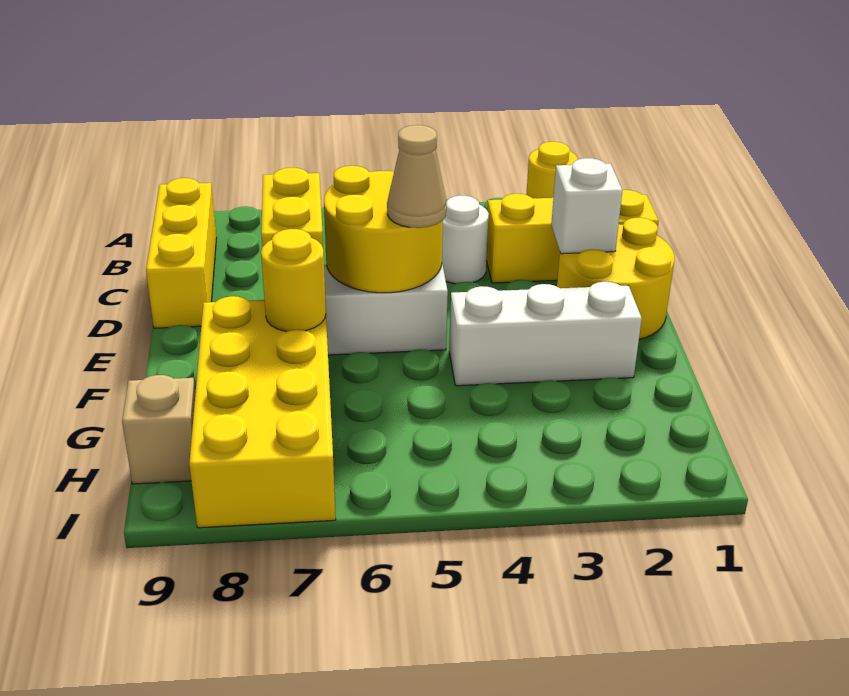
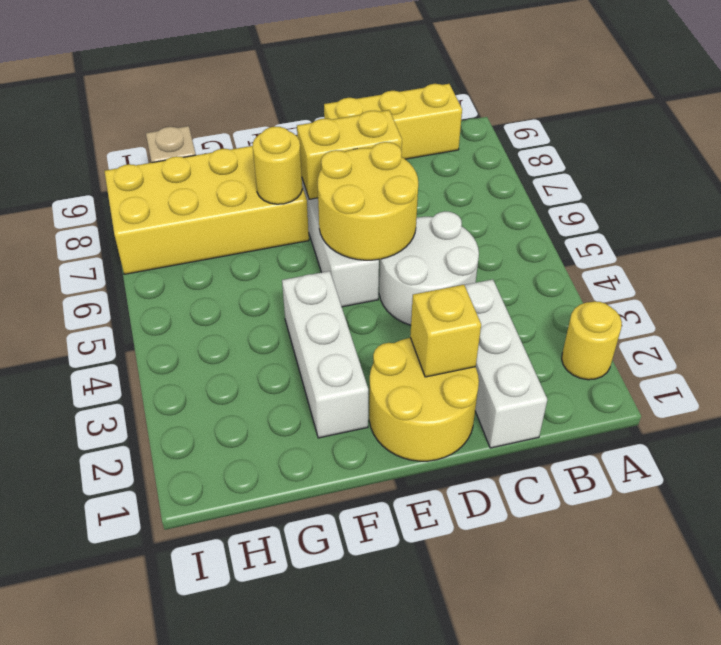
yellow brick C1:C3 level 1 -> white brick C1:C3 level 1
white round brick C4 level 1 -> white round brick C4:D5 level 1
white brick D2 level 2 -> yellow brick D2 level 2
tan cone E5 level 3 -> none

